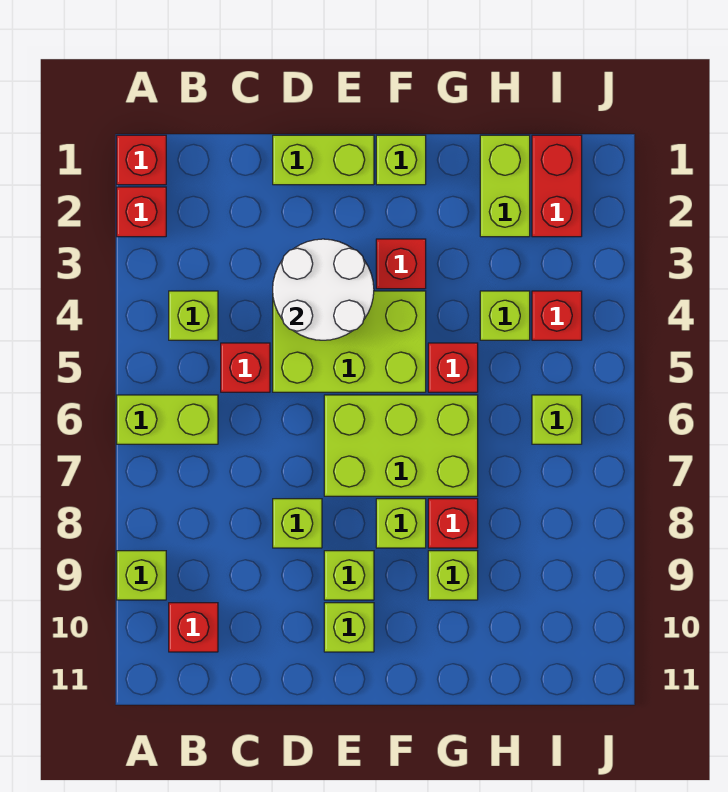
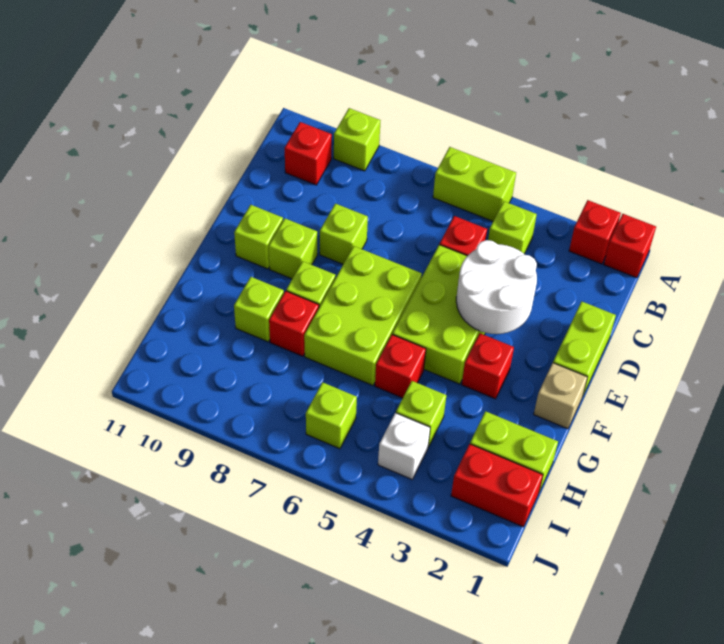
lime brick A6:B6 level 1 -> lime brick A5:A6 level 1
lime brick F1 level 1 -> tan brick F1 level 1
red brick I4 level 1 -> white brick I4 level 1

